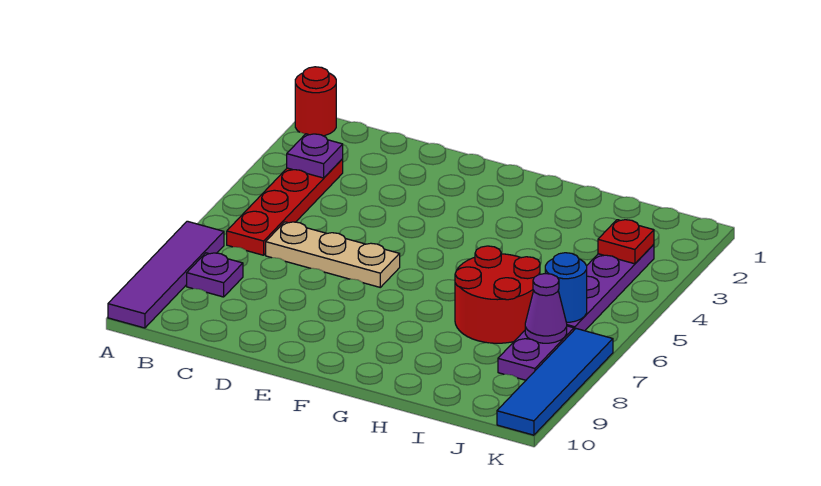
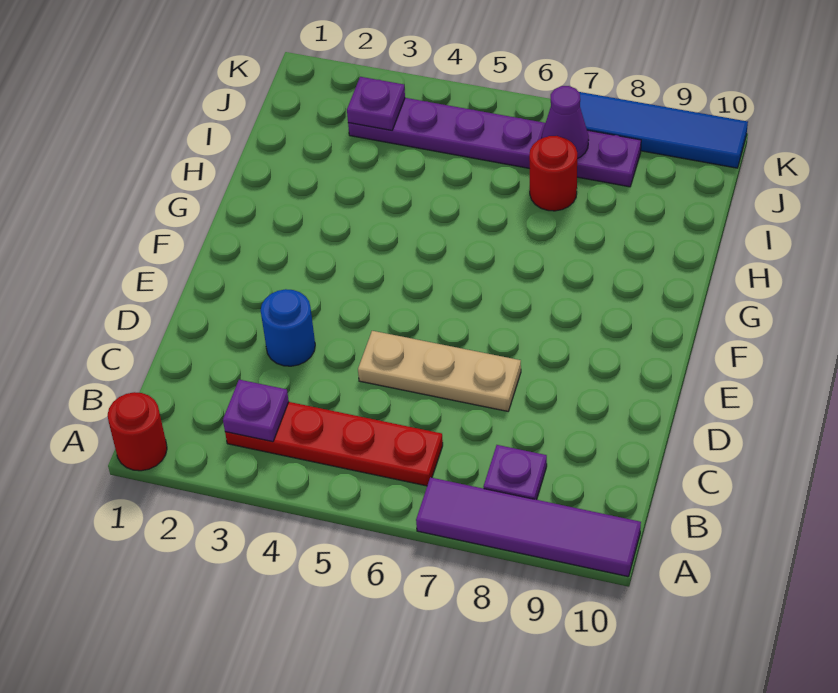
tan plate C6:E6 level 1 -> tan plate D5:D7 level 1
red round brick H6:I7 level 1 -> red round brick I7 level 1
red plate J3 level 2 -> purple plate J3 level 2
blue round brick J6 level 2 -> blue round brick D3 level 1

